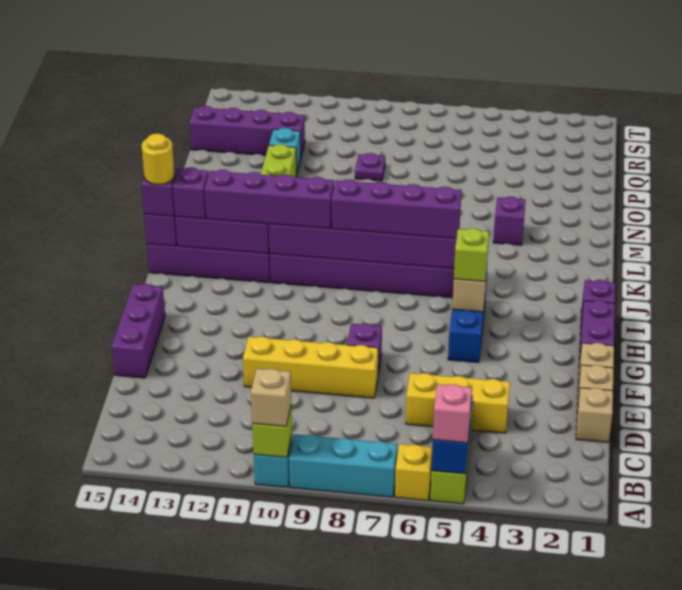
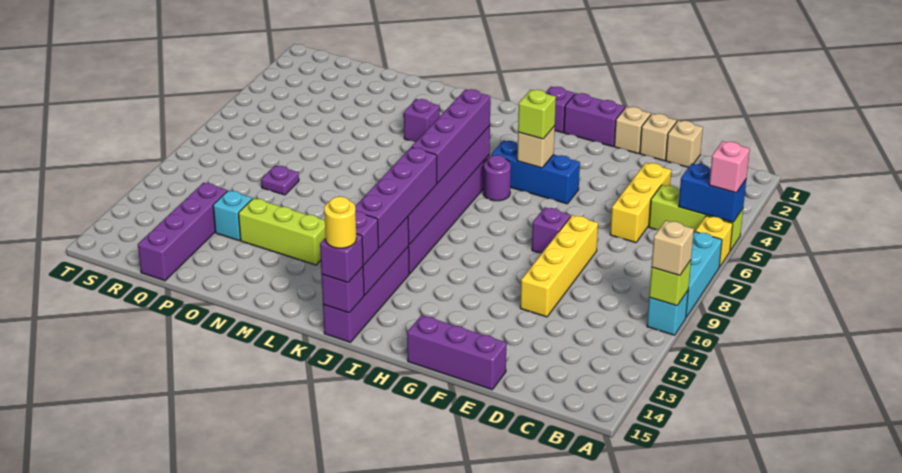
none -> purple round brick I6 level 1

